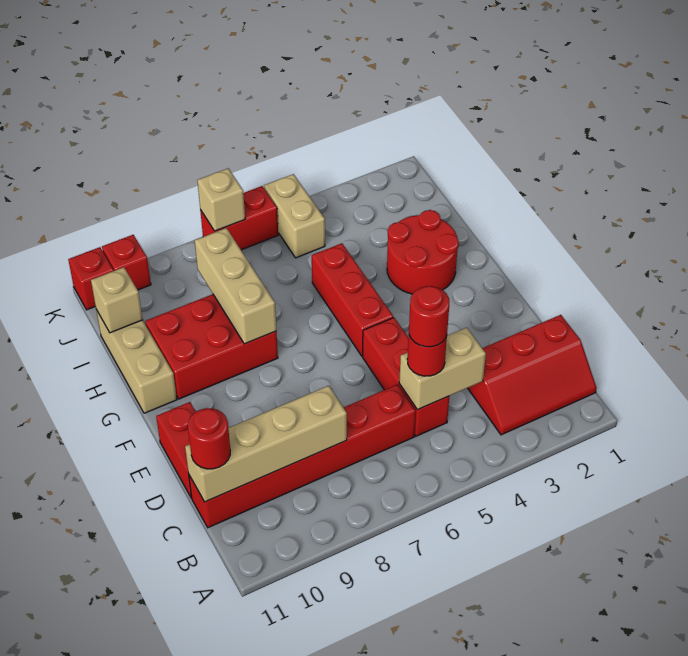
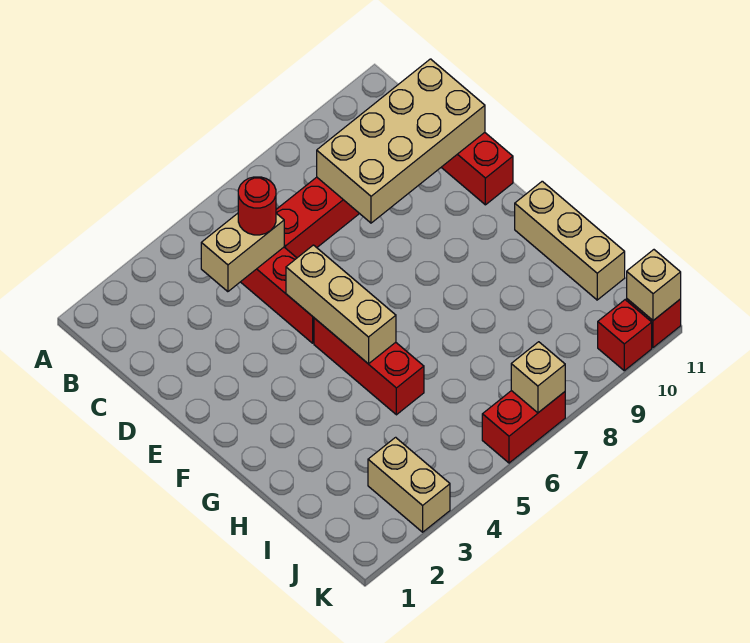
red slope B1:C3 level 1 top C -> none
red round brick C5 level 4 -> none
tan brick C8:C11 level 2 -> tan brick C8:D11 level 2
red round brick C11 level 3 -> none
red round brick G2:H3 level 1 -> none
red brick G8:H10 level 1 -> none
tan brick G8:I8 level 2 -> tan brick E5:G5 level 2
tan brick I11 level 2 -> tan brick K11 level 2
tan brick J5:K5 level 1 -> tan brick J3:K3 level 1

